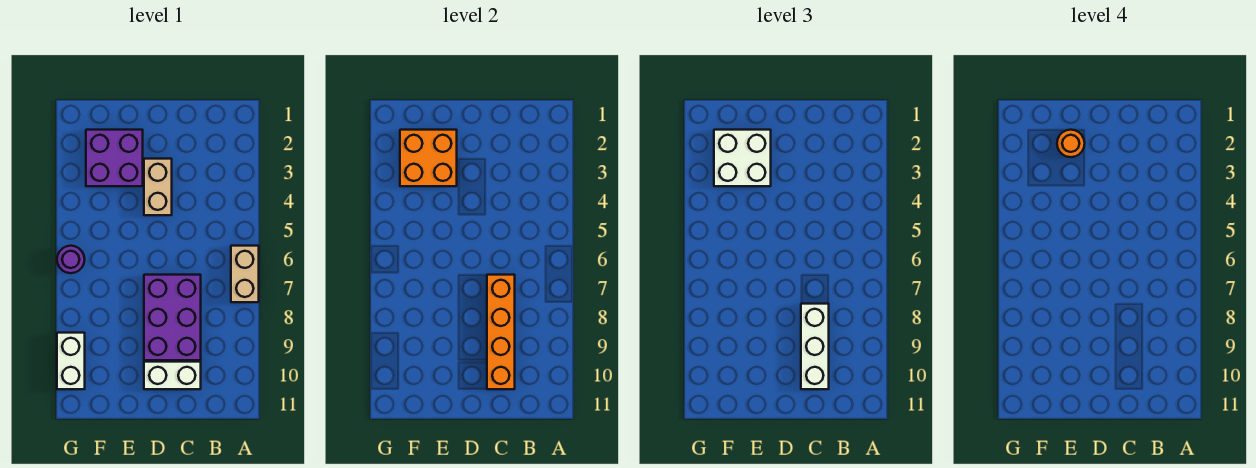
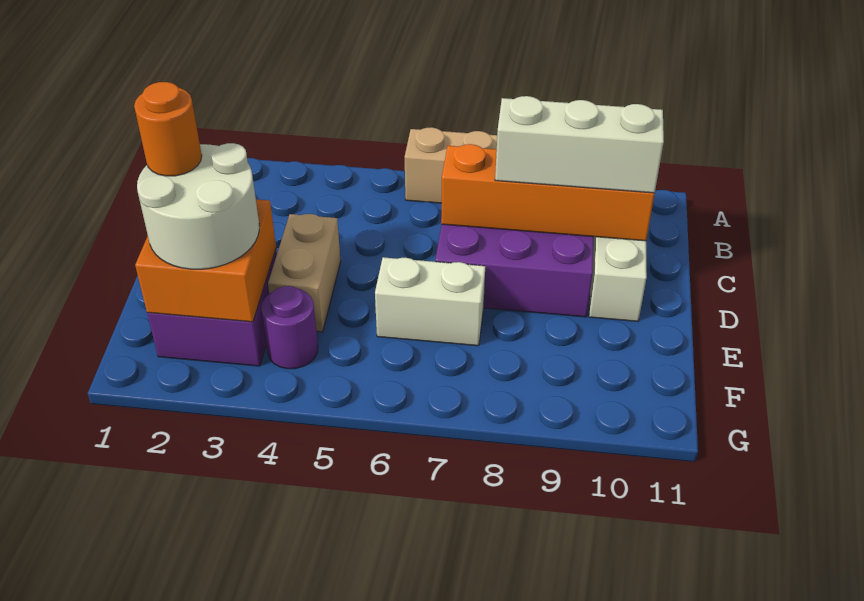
tan brick D3:D4 level 1 -> tan brick D4:E4 level 1
white brick E2:F3 level 3 -> white round brick E2:F3 level 3
purple round brick G6 level 1 -> purple round brick F4 level 1
white brick G9:G10 level 1 -> white brick E6:E7 level 1

